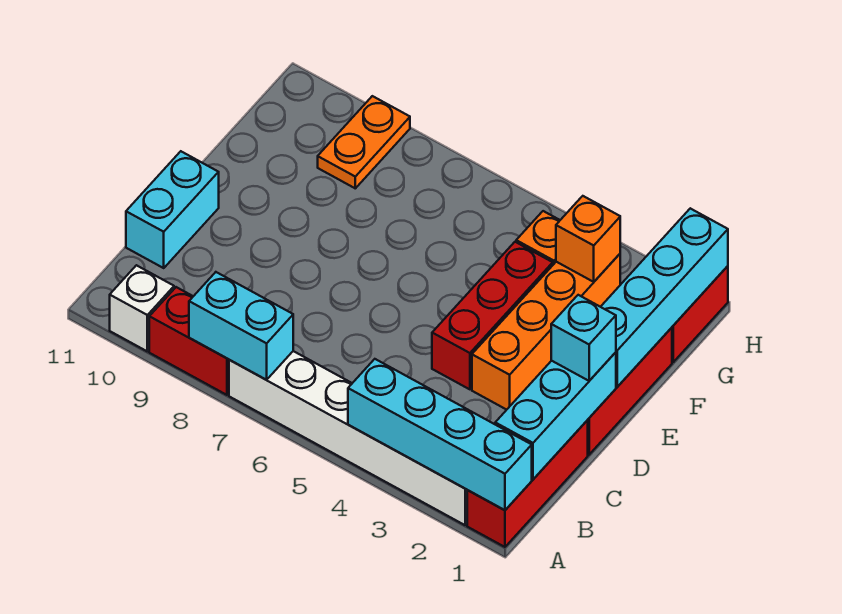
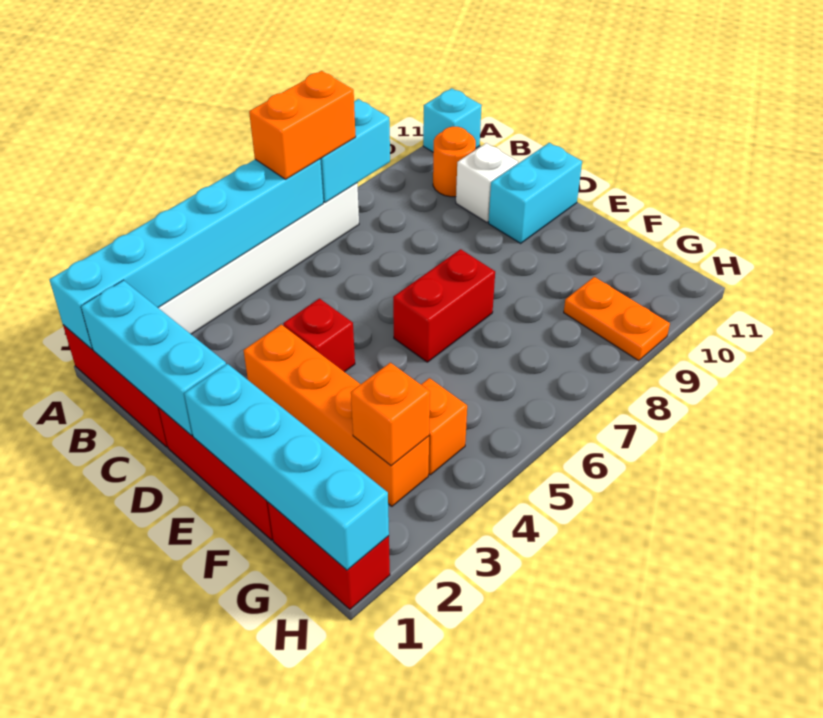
cyan brick A1:A4 level 2 -> cyan brick A1:A6 level 2
none -> orange brick A6:A7 level 3
red brick A8:A9 level 1 -> red brick E6:E7 level 1
white brick A10 level 1 -> white brick C10 level 1
none -> orange round brick B10 level 1
cyan brick C11:D11 level 1 -> cyan brick D10:D11 level 1
cyan brick D1 level 3 -> cyan brick A11 level 1
red brick D4:F4 level 1 -> red brick D4 level 1

